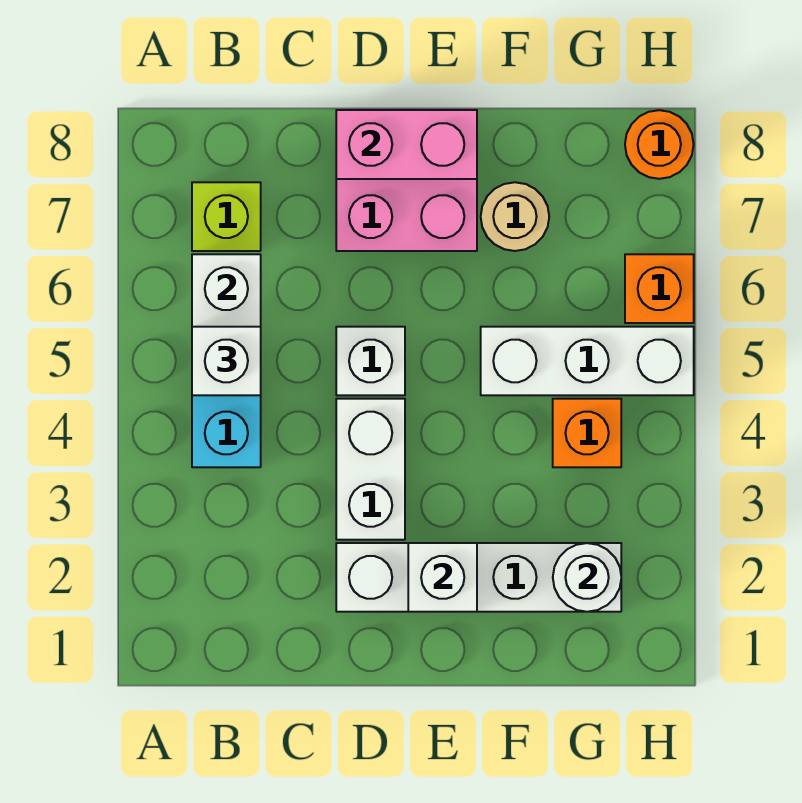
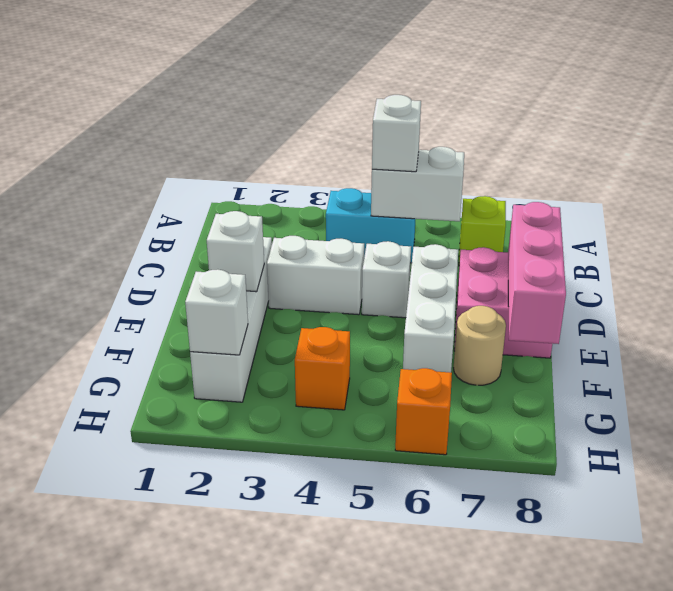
pink brick D8:E8 level 2 -> pink brick D8:F8 level 2
white brick F5:H5 level 1 -> white brick D6:F6 level 1
white round brick G2 level 2 -> white brick G2 level 2
orange round brick H8 level 1 -> none

